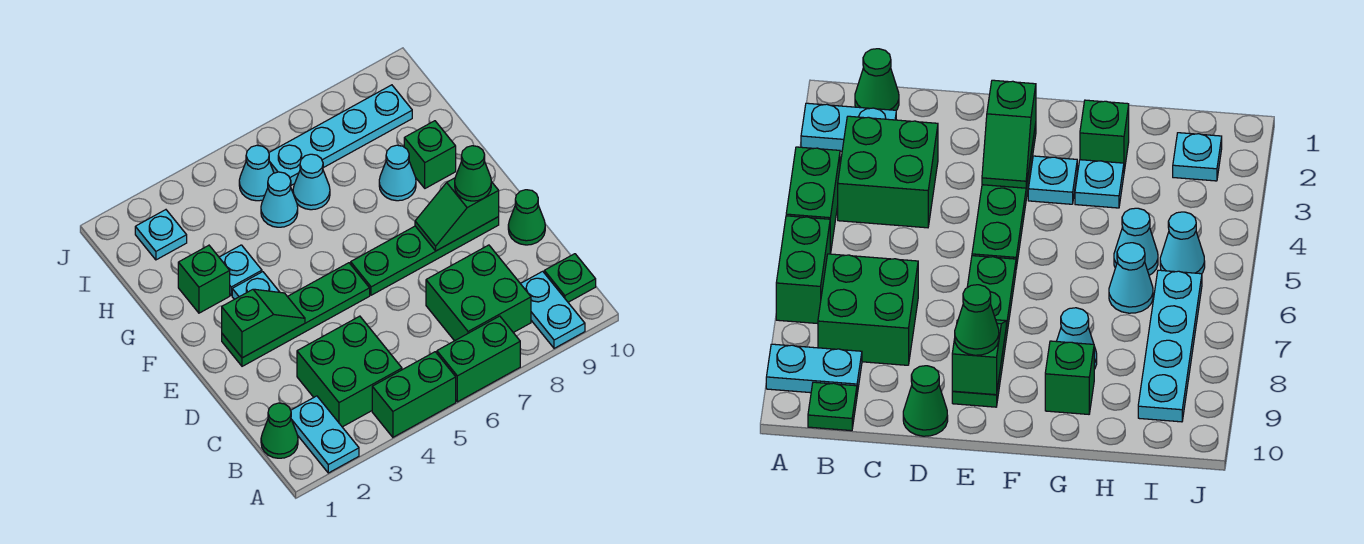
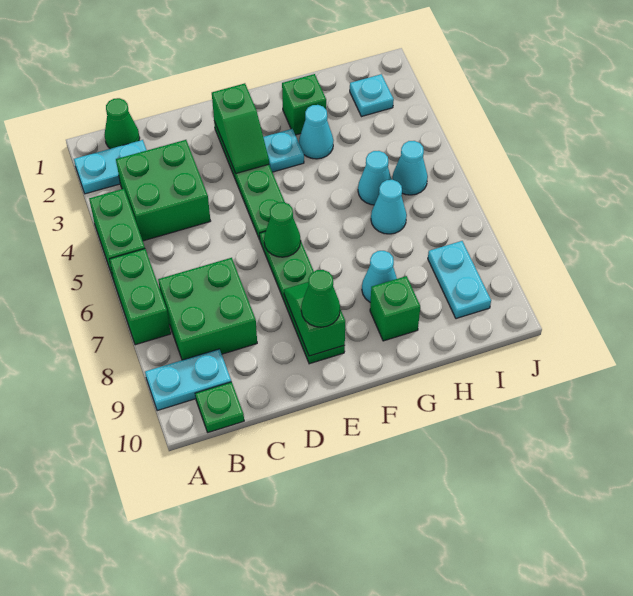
green cone D10 level 1 -> green cone E6 level 2
cyan plate G3 level 1 -> cyan cone G3 level 1
cyan plate I6:I9 level 1 -> cyan plate I8:I9 level 1

